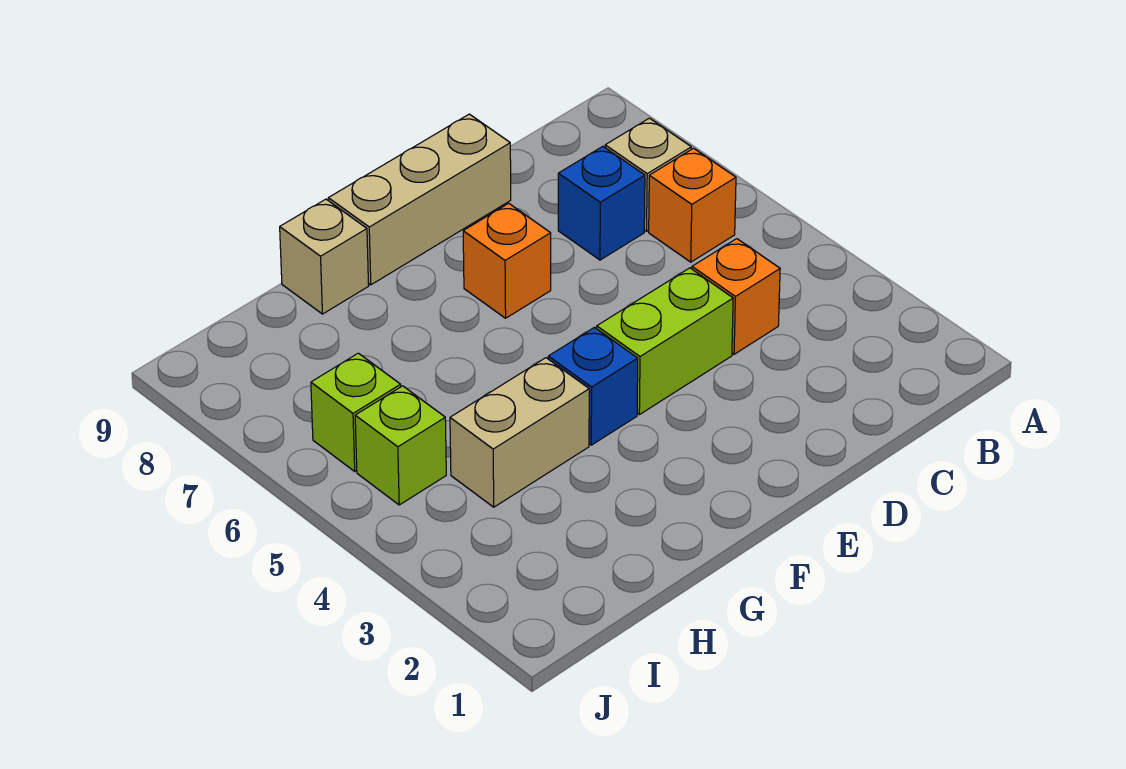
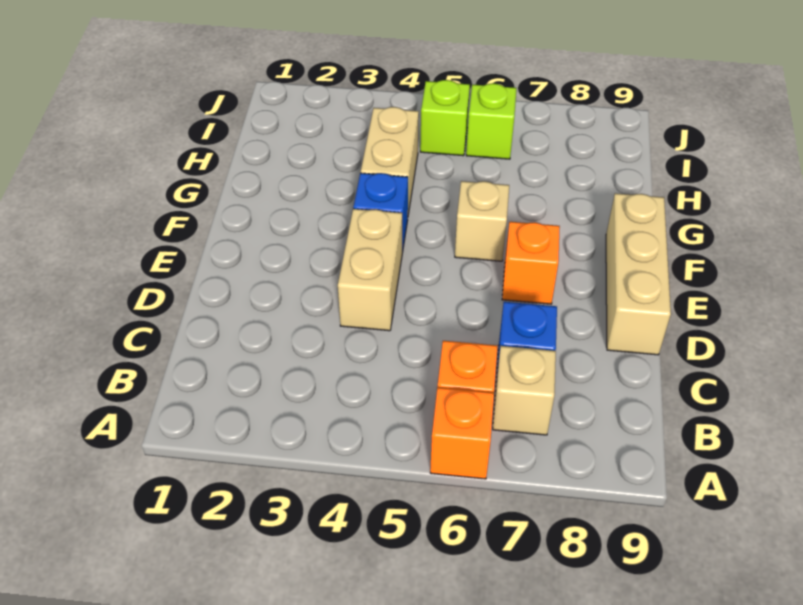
orange brick C4 level 1 -> orange brick A6 level 1
lime brick D4:E4 level 1 -> tan brick D4:E4 level 1
tan brick G9 level 1 -> tan brick F6 level 1

